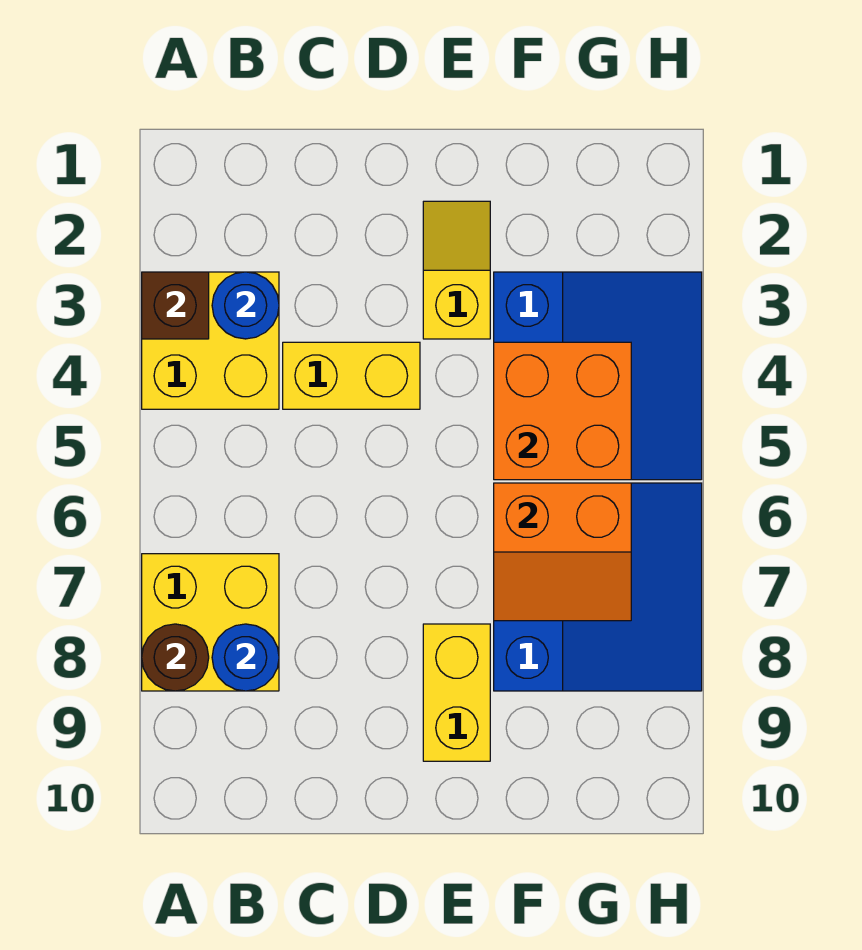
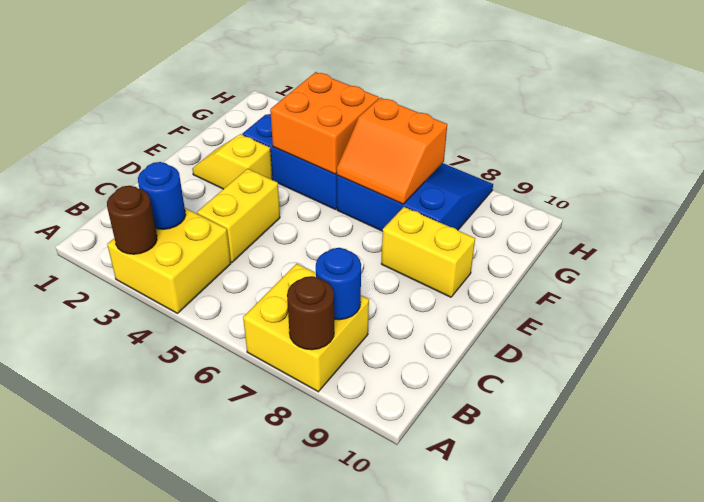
brown brick A3 level 2 -> brown round brick A3 level 2
orange slope F6:G7 level 2 top 6 -> orange slope F6:G7 level 2 top G

